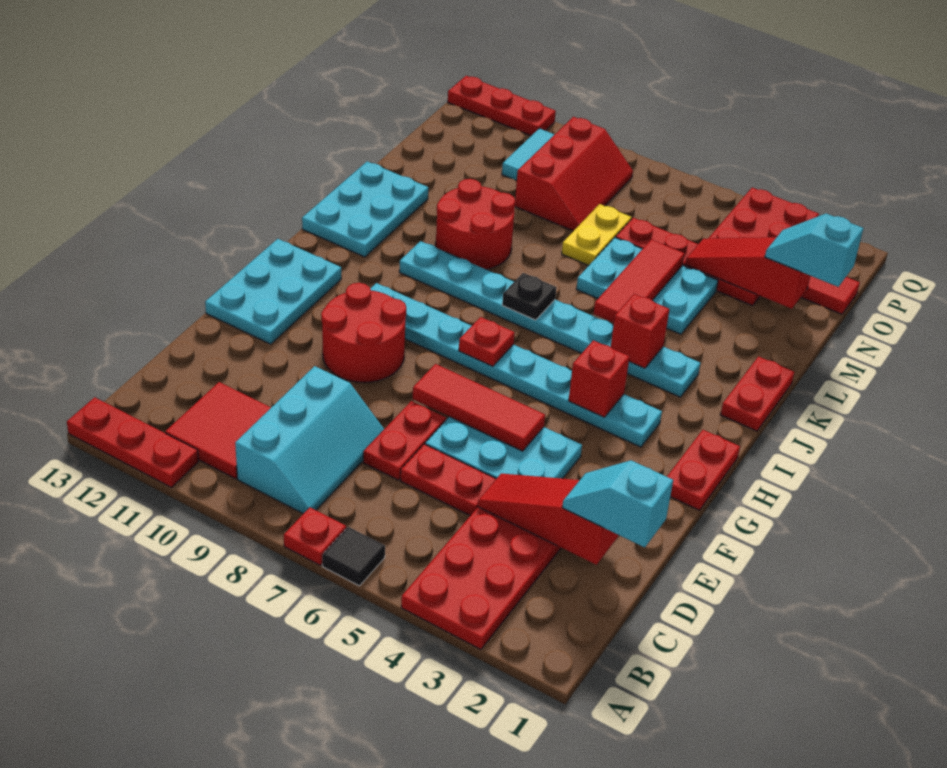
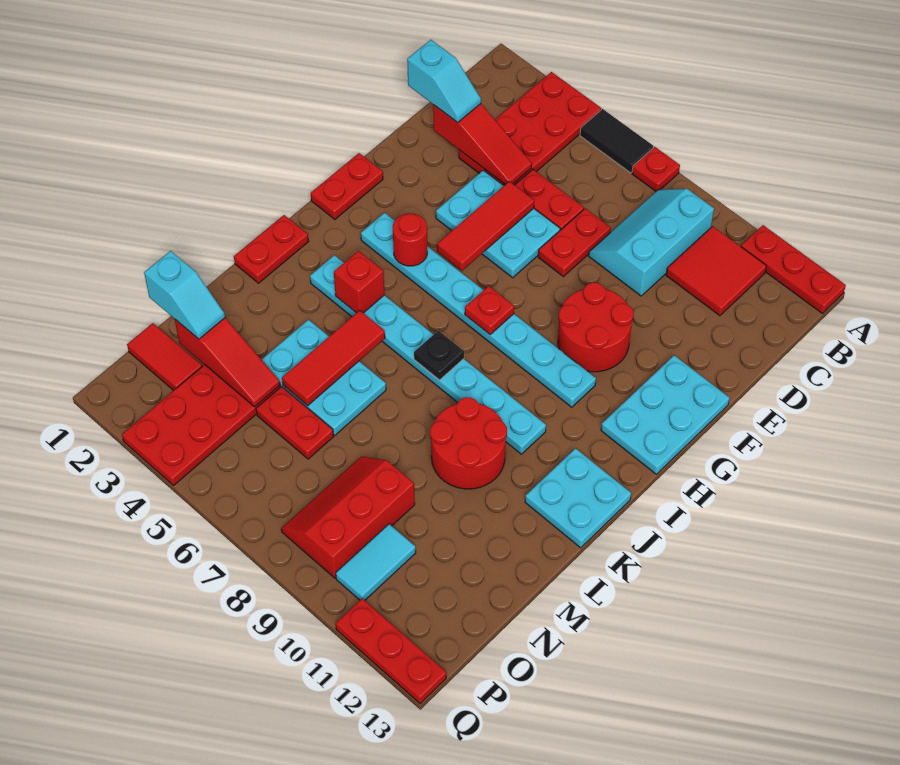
black tile A6 level 1 -> black tile A5:A6 level 1
red tile F5:F7 level 2 -> red tile E5:G5 level 2
red brick H4 level 2 -> red round brick H4 level 2
cyan plate J12:L13 level 1 -> cyan plate J12:K13 level 1
yellow plate M7:N7 level 1 -> none

